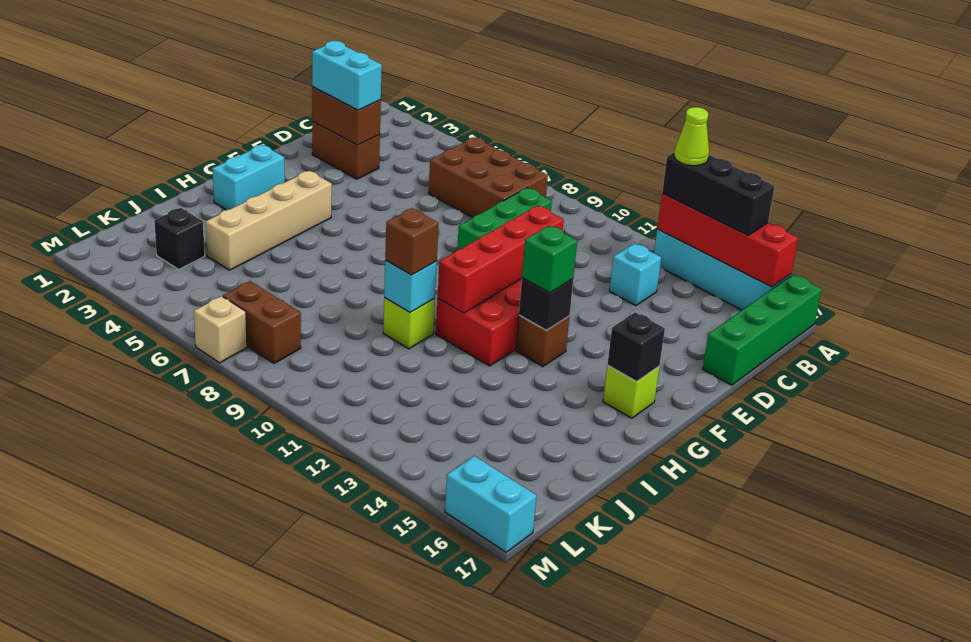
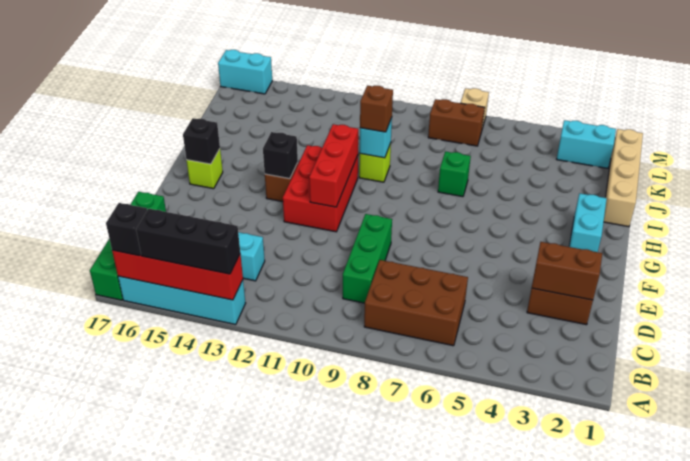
lime cone A13 level 4 -> none
cyan brick D2:D3 level 3 -> cyan brick L2:L3 level 1
red brick E11:H11 level 2 -> red brick F11:H11 level 2
tan brick G4:J4 level 1 -> tan brick I1:L1 level 1
green brick G13 level 3 -> green brick I7 level 1
black brick K3 level 1 -> black brick A16 level 3

